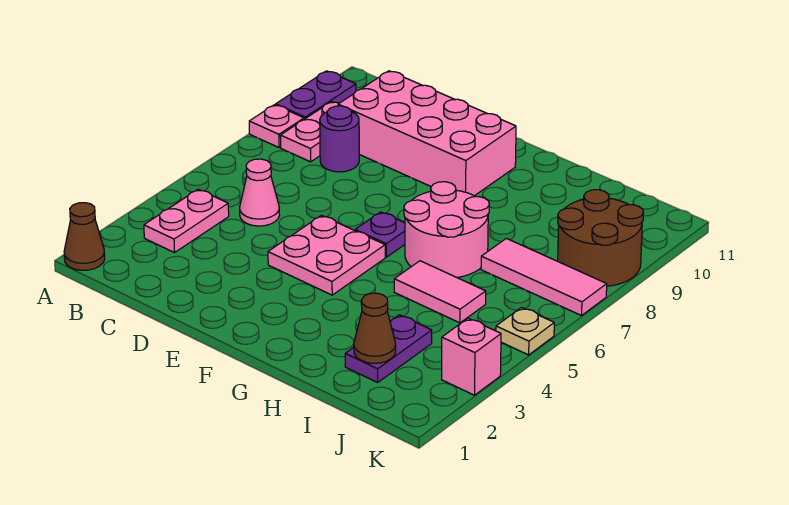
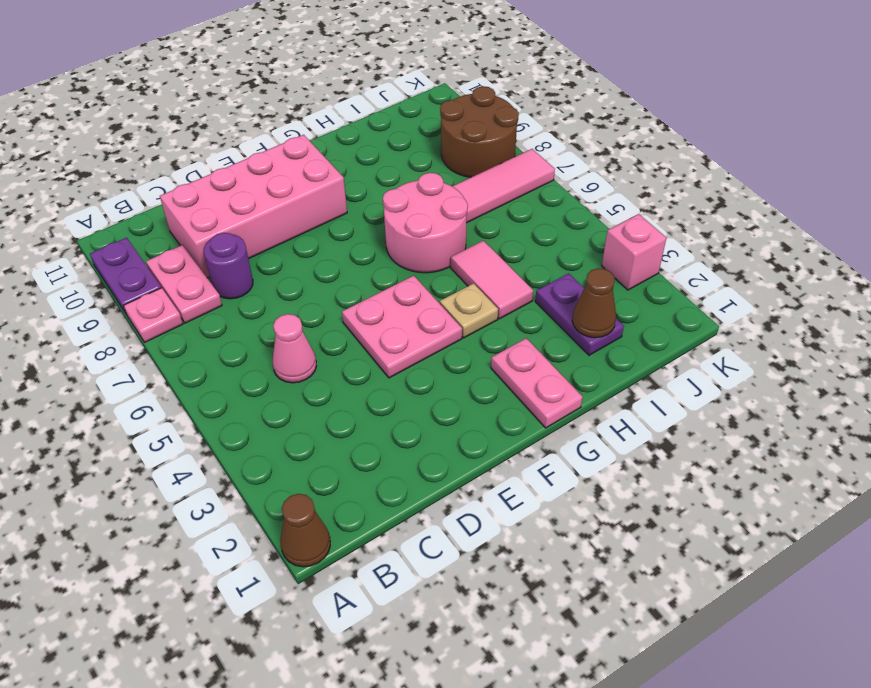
pink plate B3:B4 level 1 -> pink plate G1:G2 level 1
purple plate F6 level 1 -> none
pink tile H5:I5 level 1 -> pink tile H4:H5 level 1
tan plate K5 level 1 -> tan plate G4 level 1

